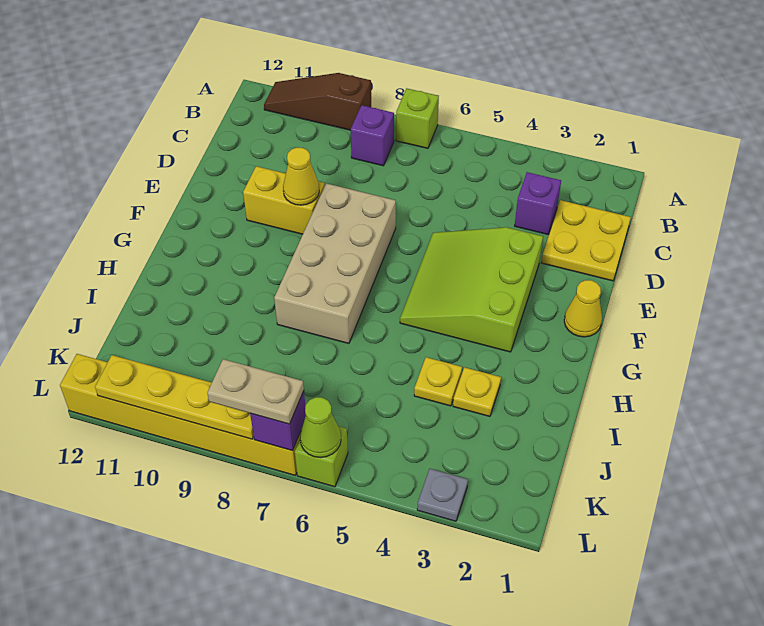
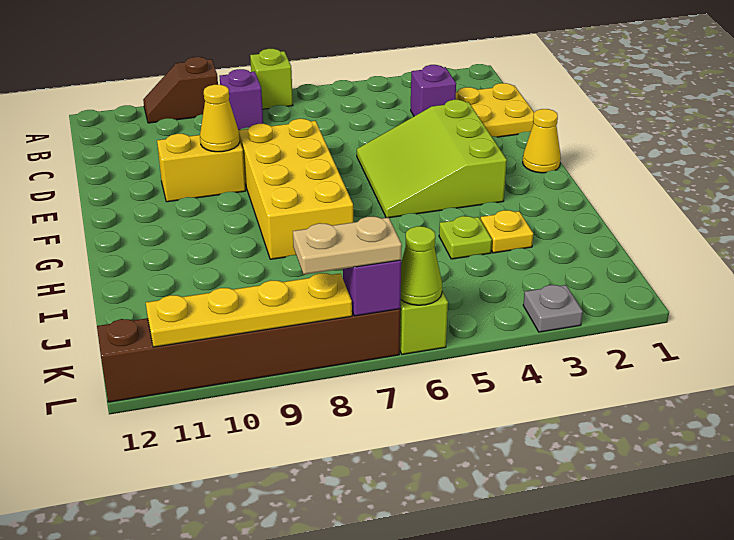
brown slope A9:A11 level 1 top 9 -> brown slope A9:A10 level 1 top 9
tan brick E7:H8 level 1 -> yellow brick E7:H8 level 1
yellow plate I4 level 1 -> lime plate I4 level 1
yellow brick L7:L12 level 1 -> brown brick L7:L12 level 1

